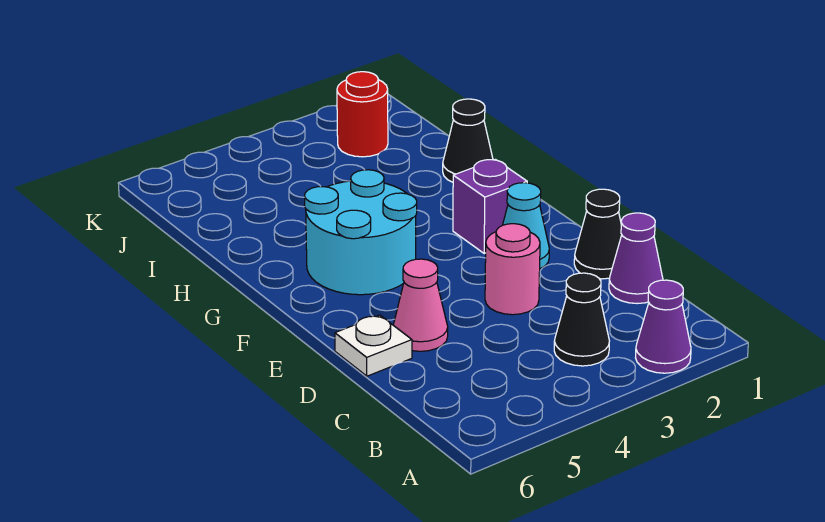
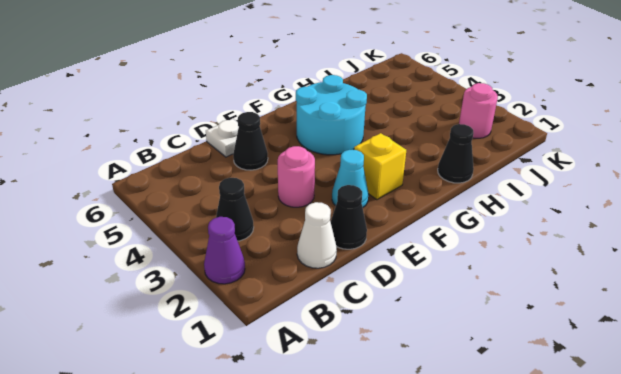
purple cone C1 level 1 -> white cone C1 level 1
pink cone D5 level 1 -> black cone D5 level 1
purple brick F2 level 1 -> yellow brick F2 level 1
red round brick J2 level 1 -> pink round brick J2 level 1

